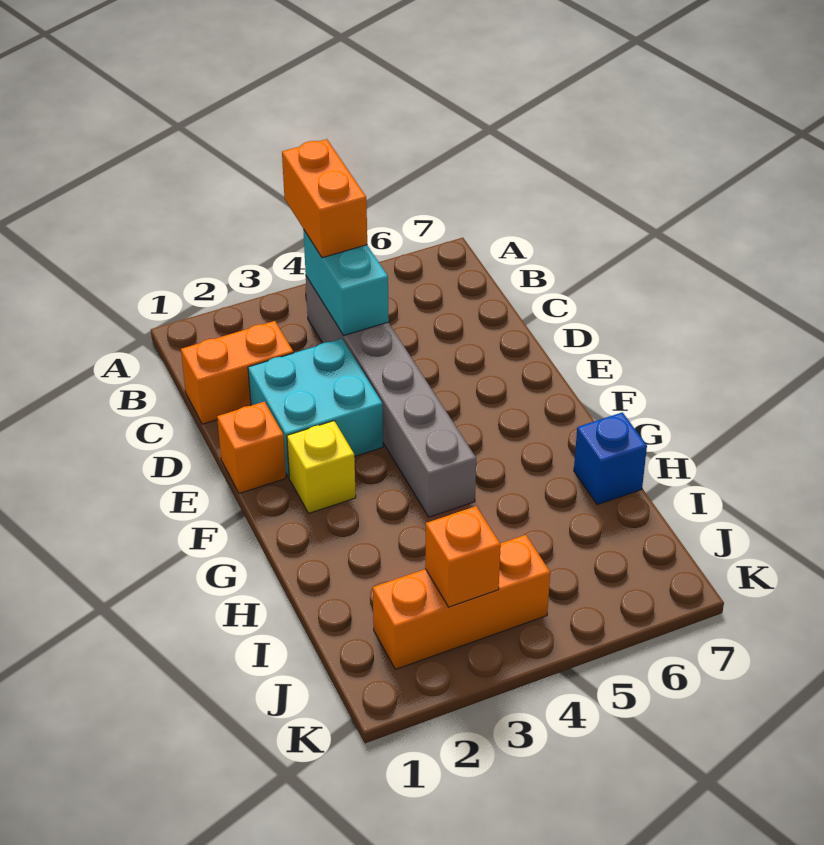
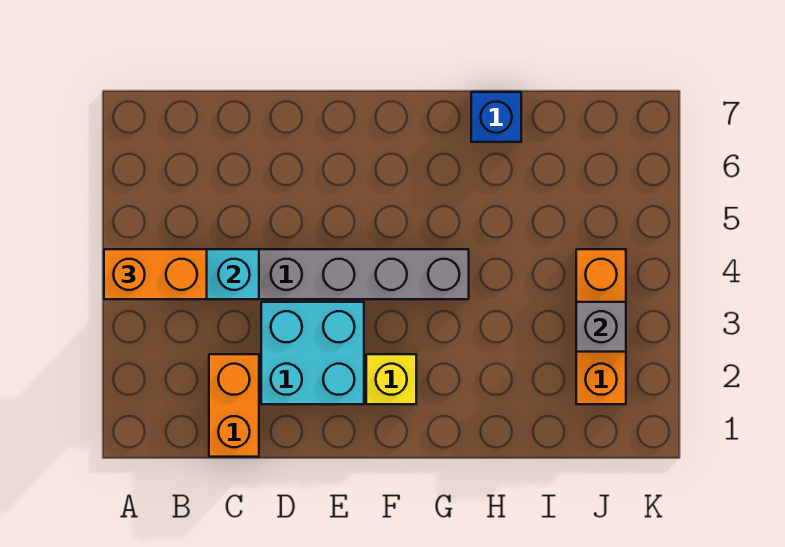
orange brick E1 level 1 -> none
orange brick J3 level 2 -> grey brick J3 level 2

